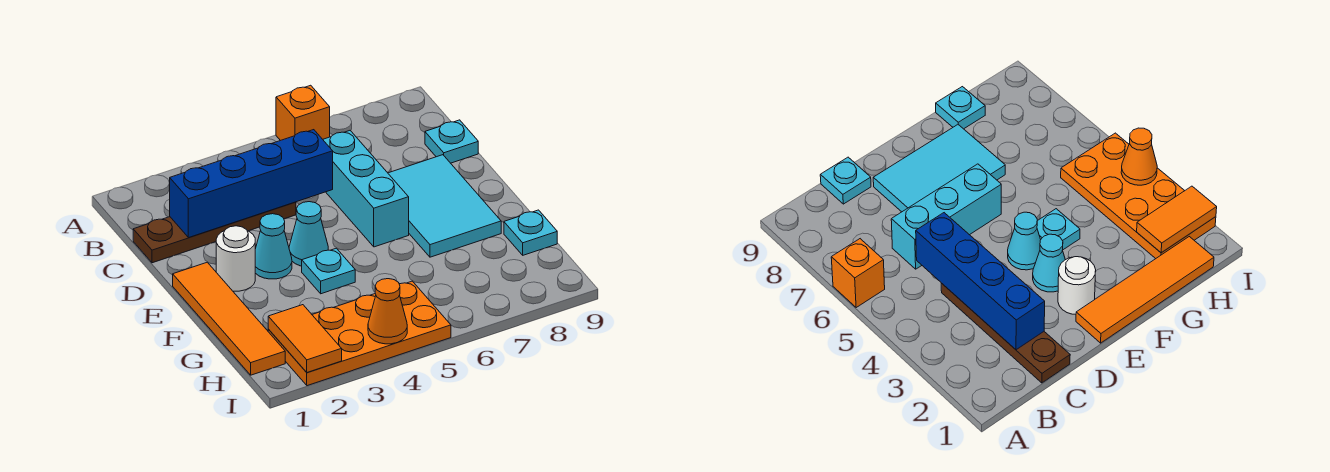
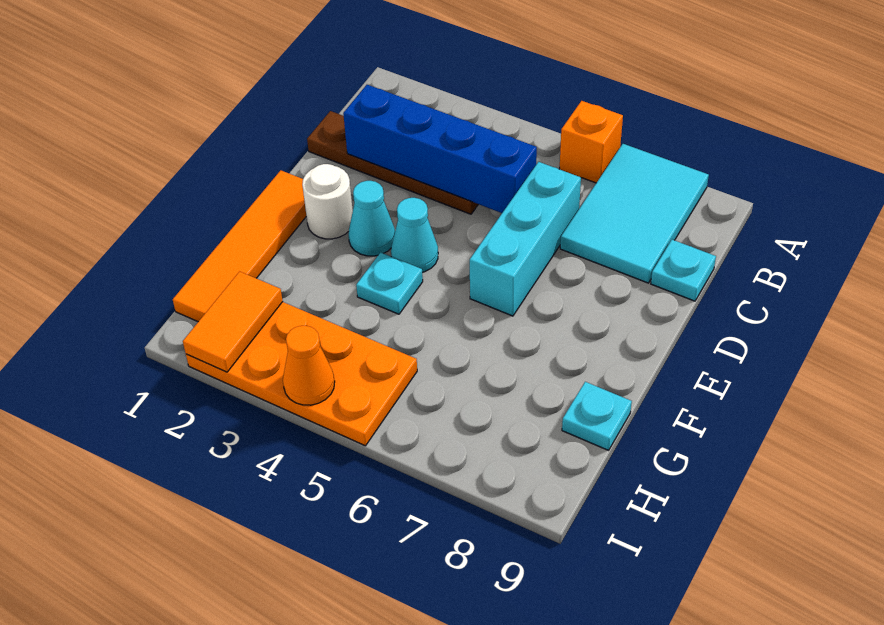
cyan tile D7:F8 level 1 -> cyan tile A7:C8 level 1

